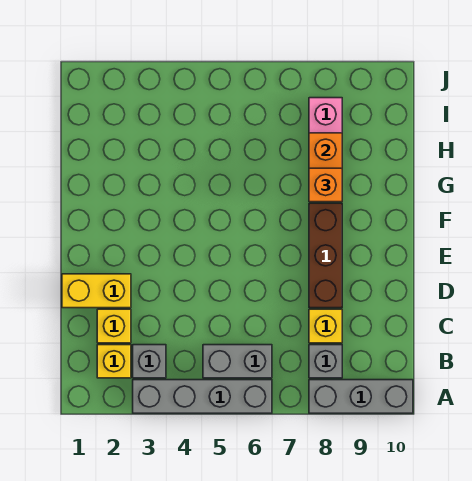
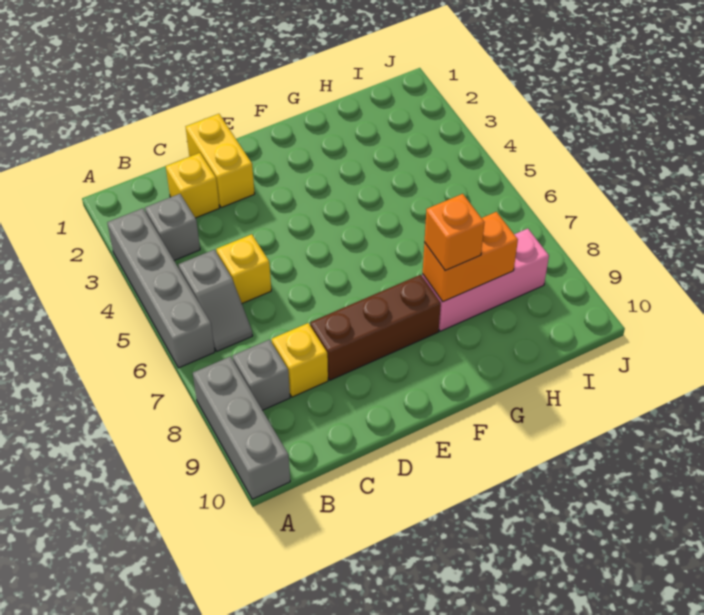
yellow brick B2 level 1 -> yellow brick C5 level 1
grey brick B5:B6 level 1 -> grey slope B5:B6 level 1 top 5

